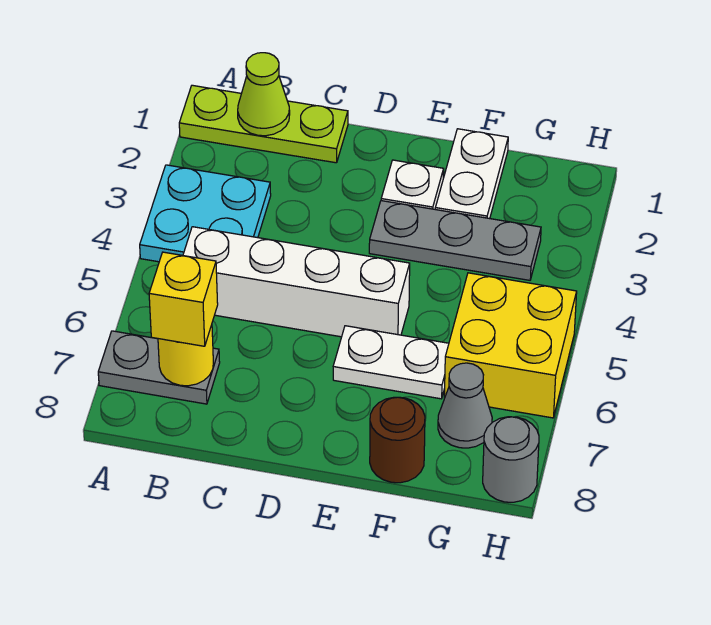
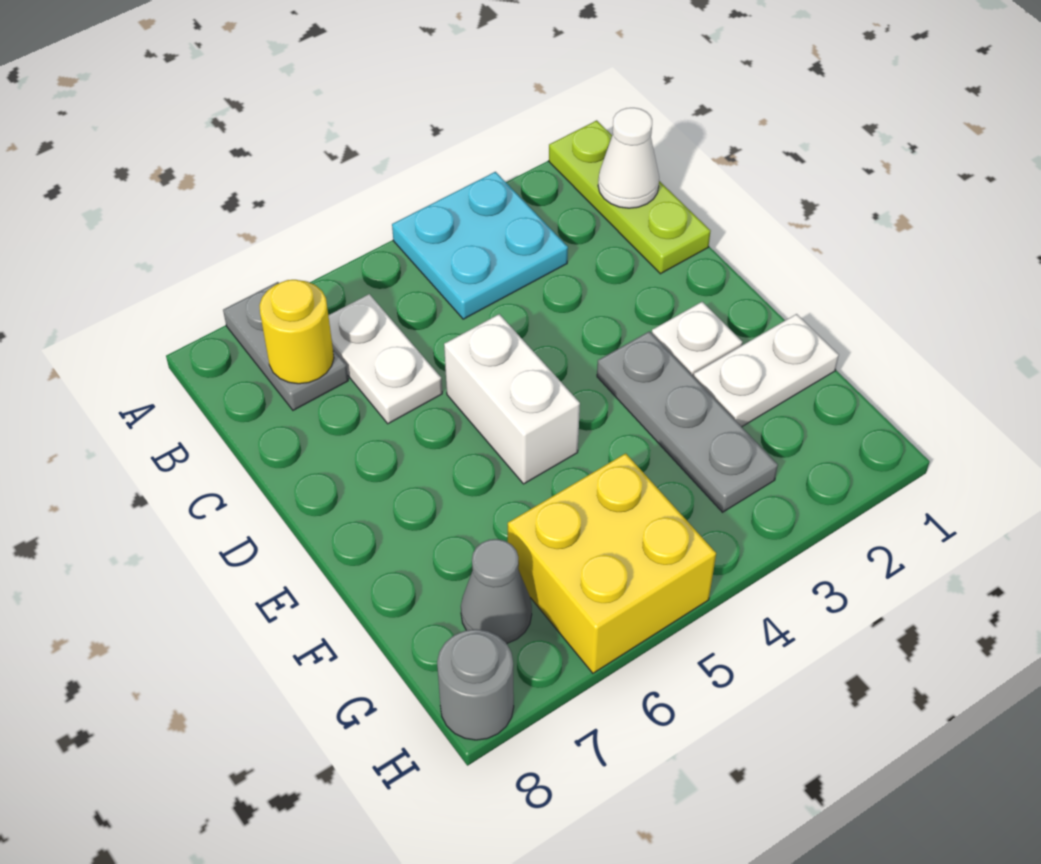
lime cone B1 level 2 -> white cone B1 level 2
white brick B5:E5 level 1 -> white brick D5:E5 level 1
yellow brick B7 level 3 -> none
white plate E6:F6 level 1 -> white plate B6:C6 level 1
brown round brick F8 level 1 -> none

